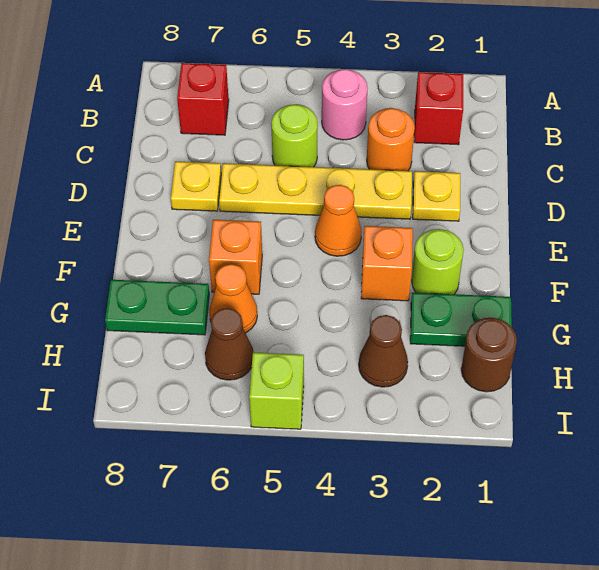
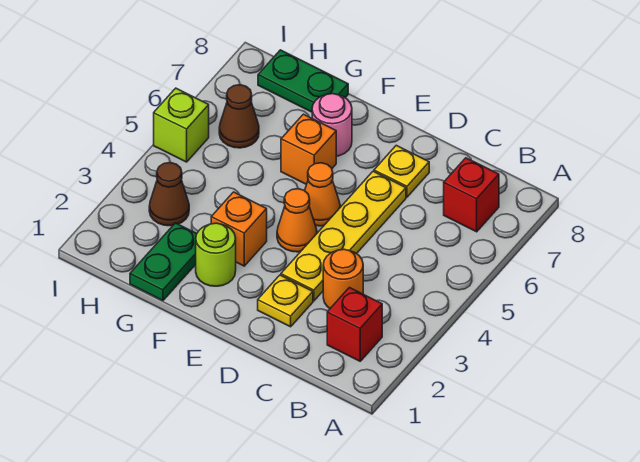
pink round brick B4 level 1 -> pink round brick F7 level 1
lime round brick C5 level 1 -> none
orange cone G6 level 1 -> orange cone E5 level 1
green plate G7:G8 level 1 -> green plate G8:H8 level 1
brown round brick H1 level 1 -> none

